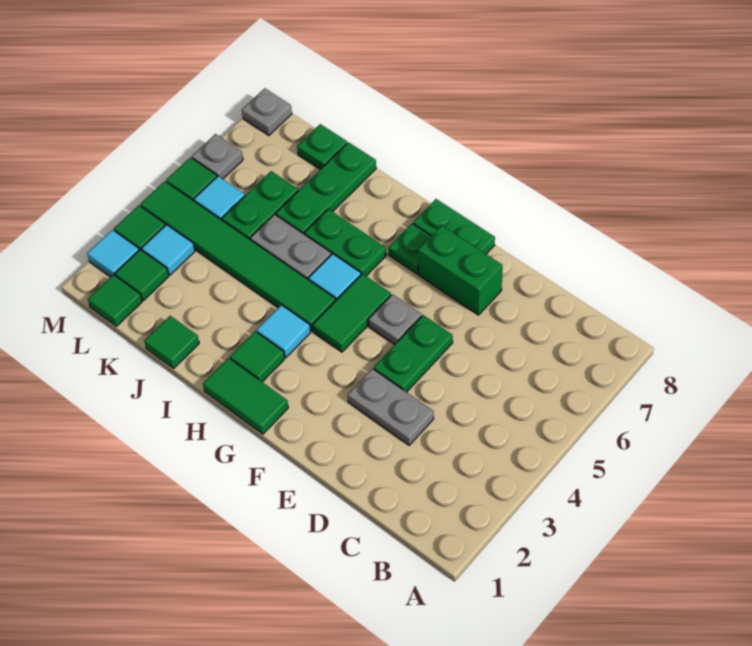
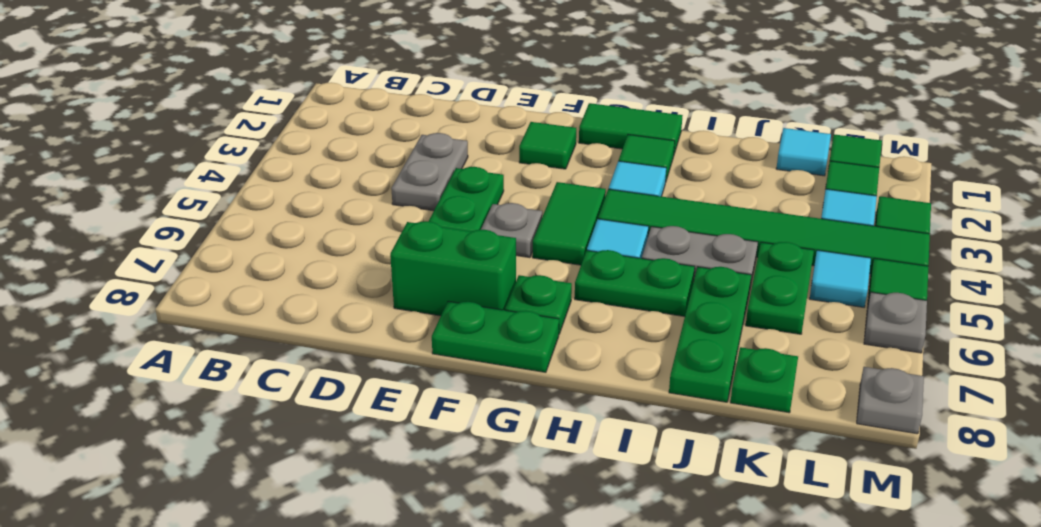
grey plate D3:E3 level 1 -> grey plate D3:D4 level 1
green tile J1 level 1 -> green tile F2 level 1
cyan tile M2 level 1 -> cyan tile K1 level 1

